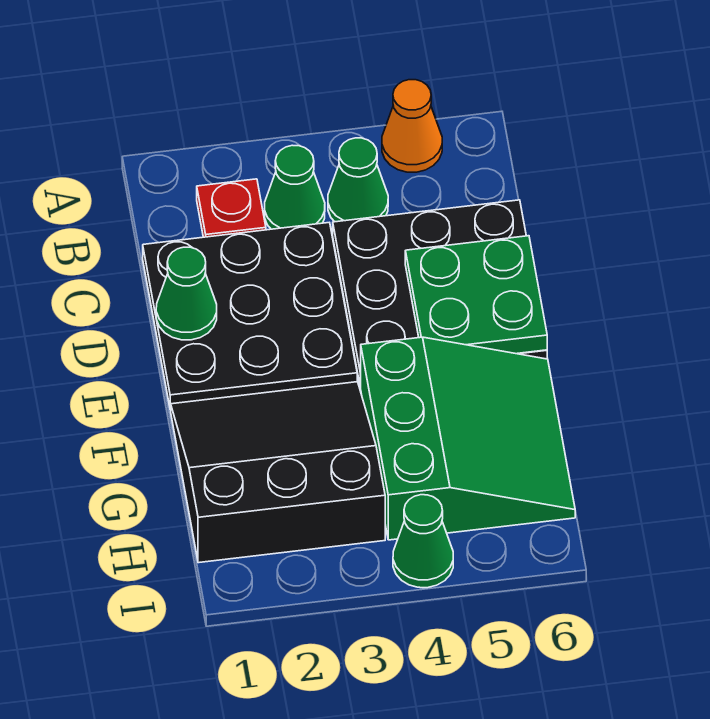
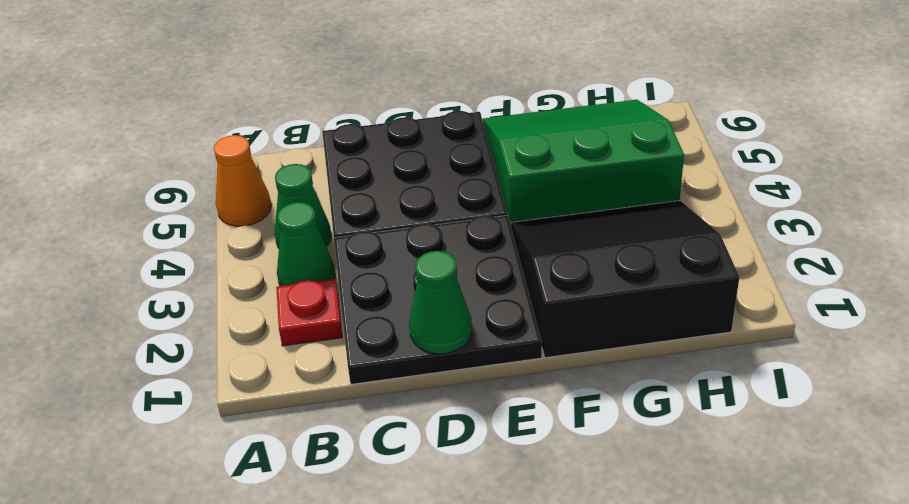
green plate D5:E6 level 2 -> none
black slope F1:H3 level 1 top H -> black slope F1:H3 level 1 top 1
green cone I4 level 1 -> none

